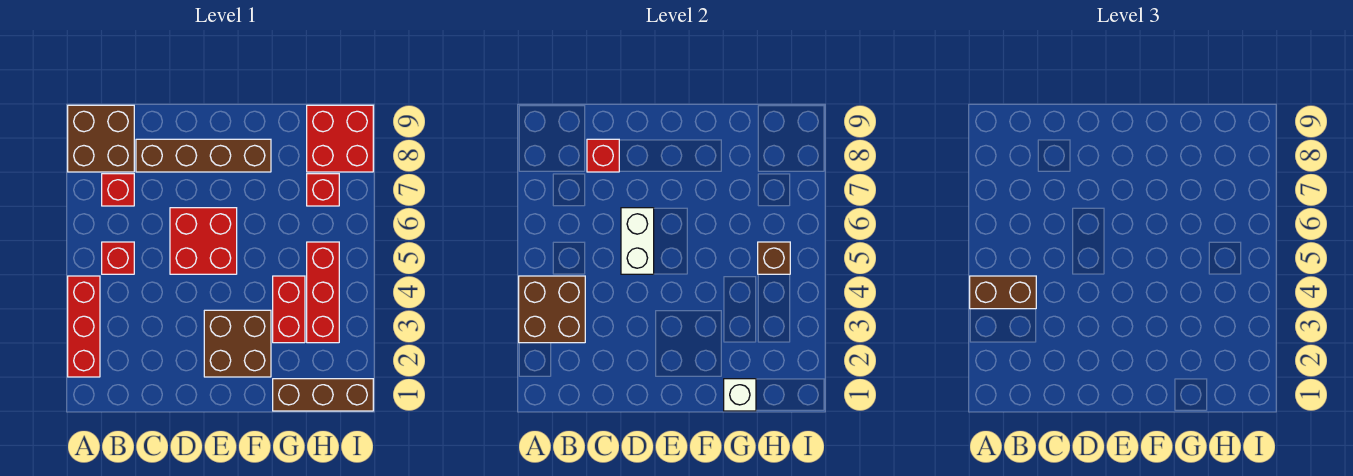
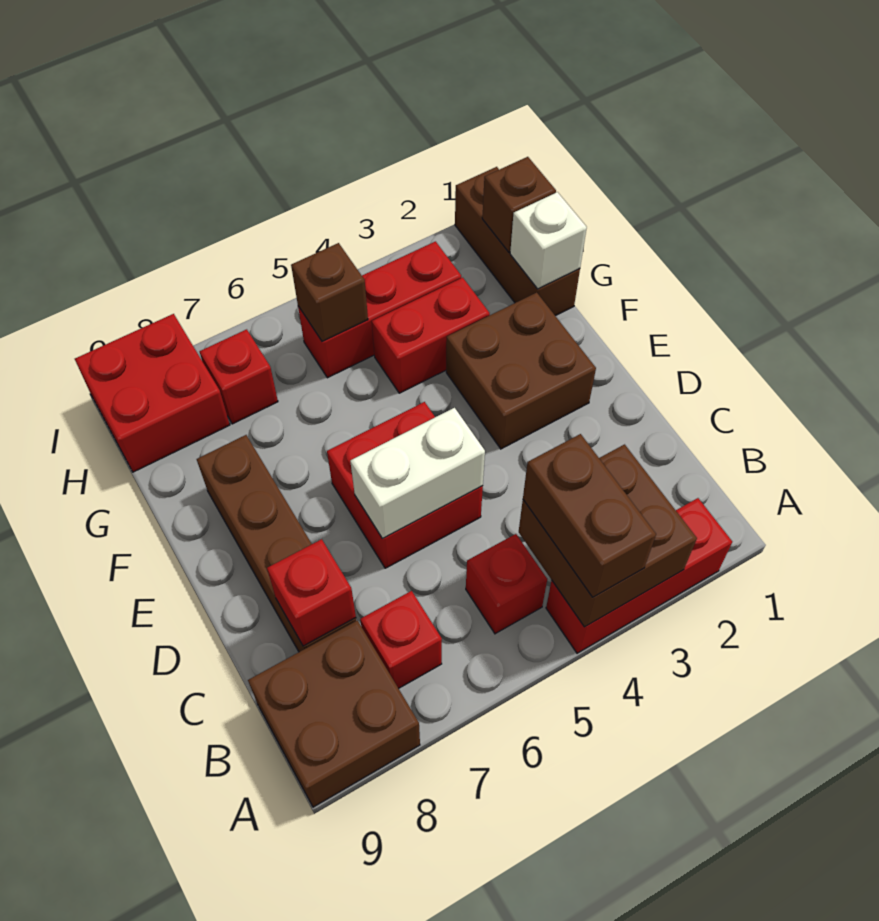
none -> brown brick H1 level 2

